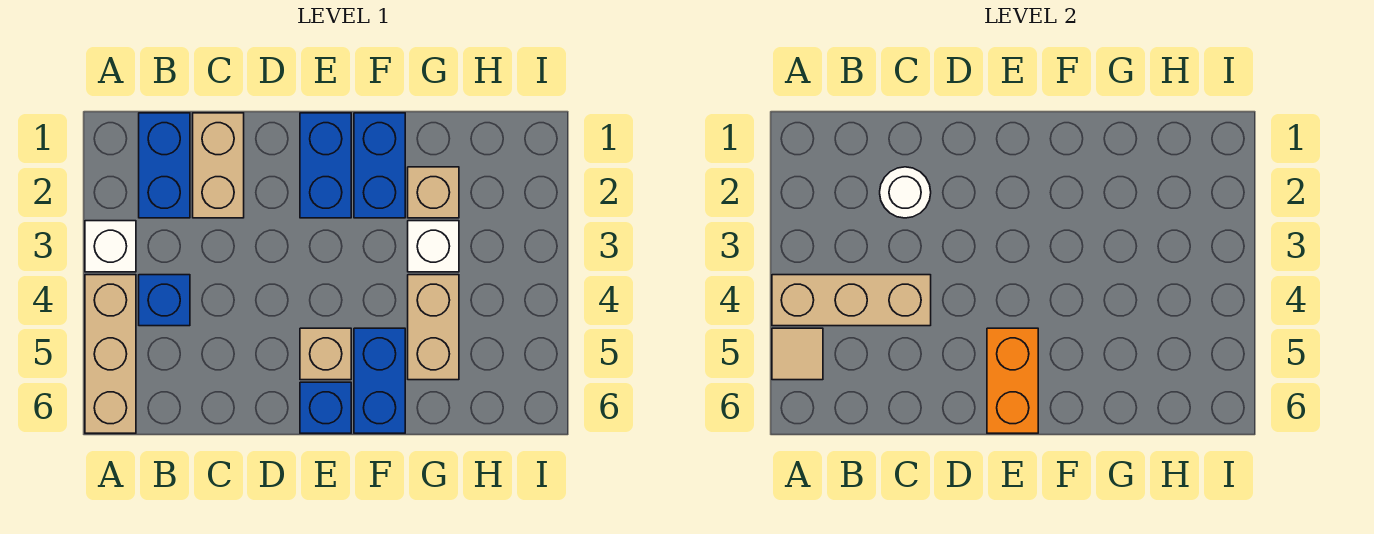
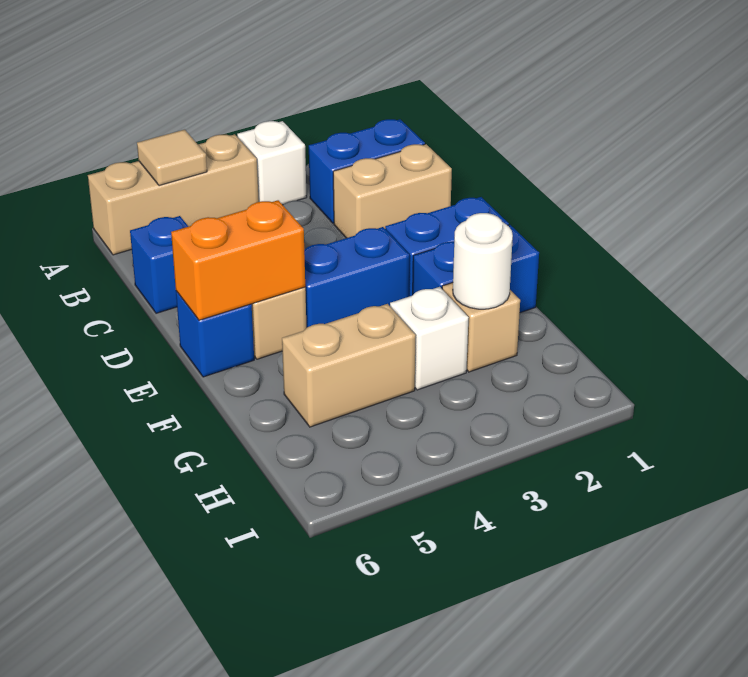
tan brick A4:C4 level 2 -> none
blue brick B4 level 1 -> blue brick C6 level 1
white round brick C2 level 2 -> white round brick G2 level 2
blue brick F5:F6 level 1 -> blue brick E3:E4 level 1

